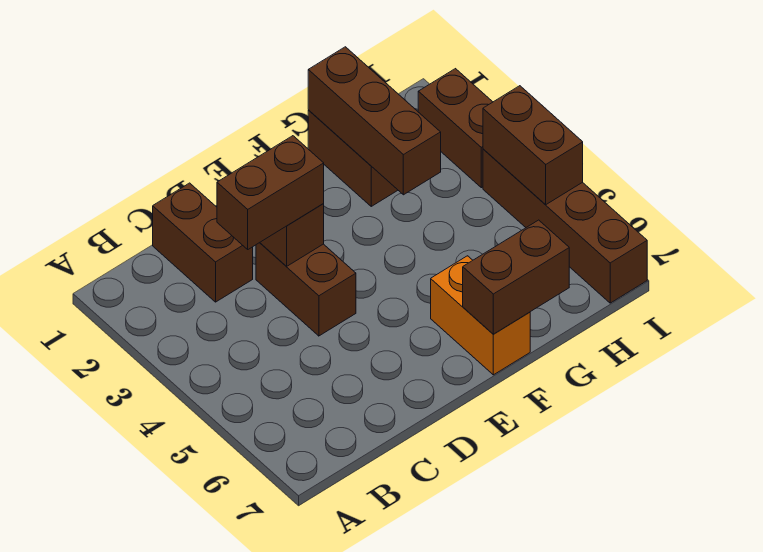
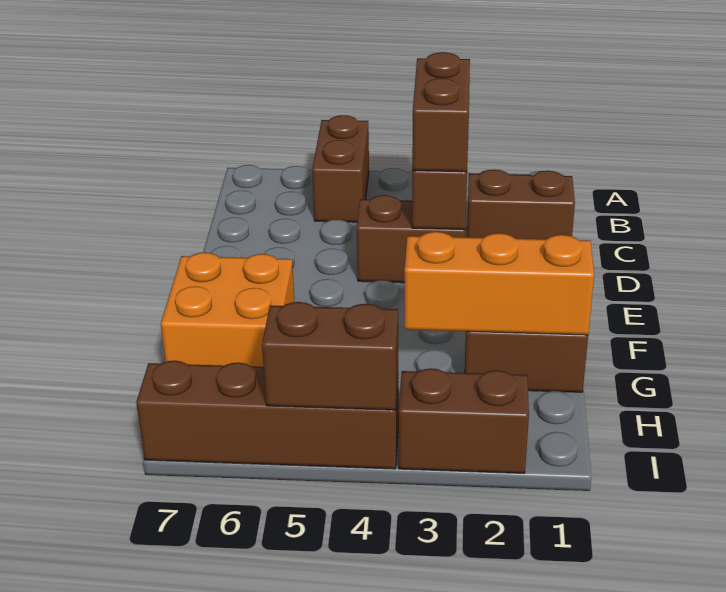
orange brick F6:F7 level 1 -> orange brick F6:G7 level 1
brown brick F7:G7 level 2 -> brown brick A5:B5 level 1
brown brick G1:G3 level 2 -> orange brick G1:G3 level 2

